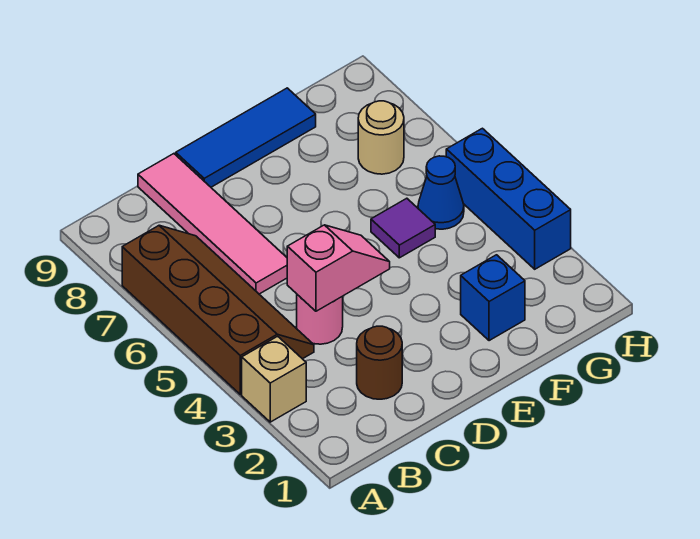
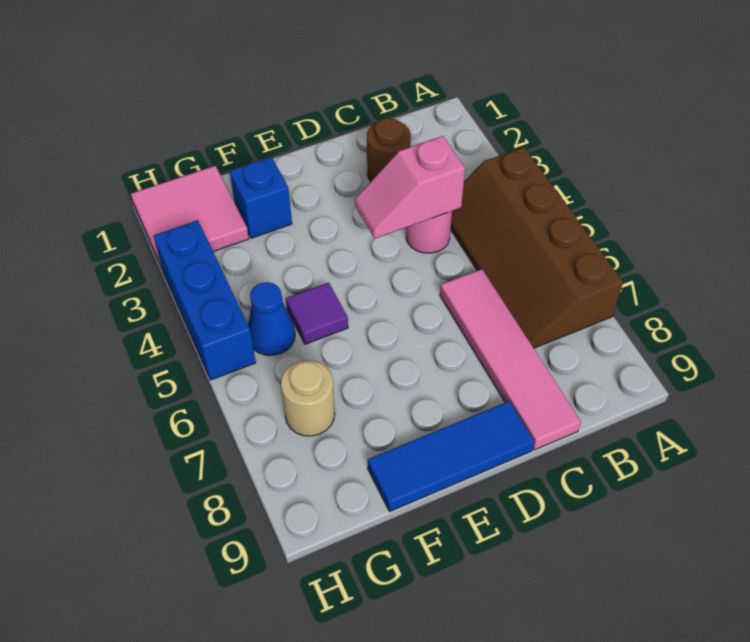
tan brick A3 level 1 -> none
none -> pink tile G1:H2 level 1

